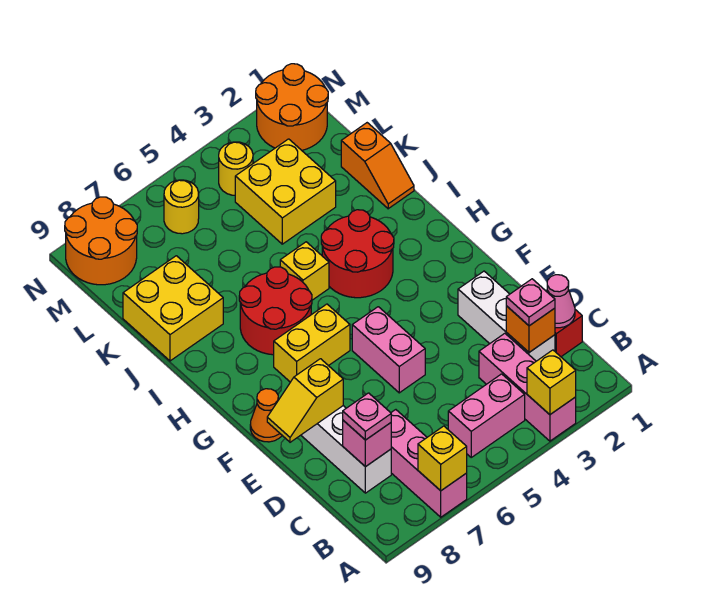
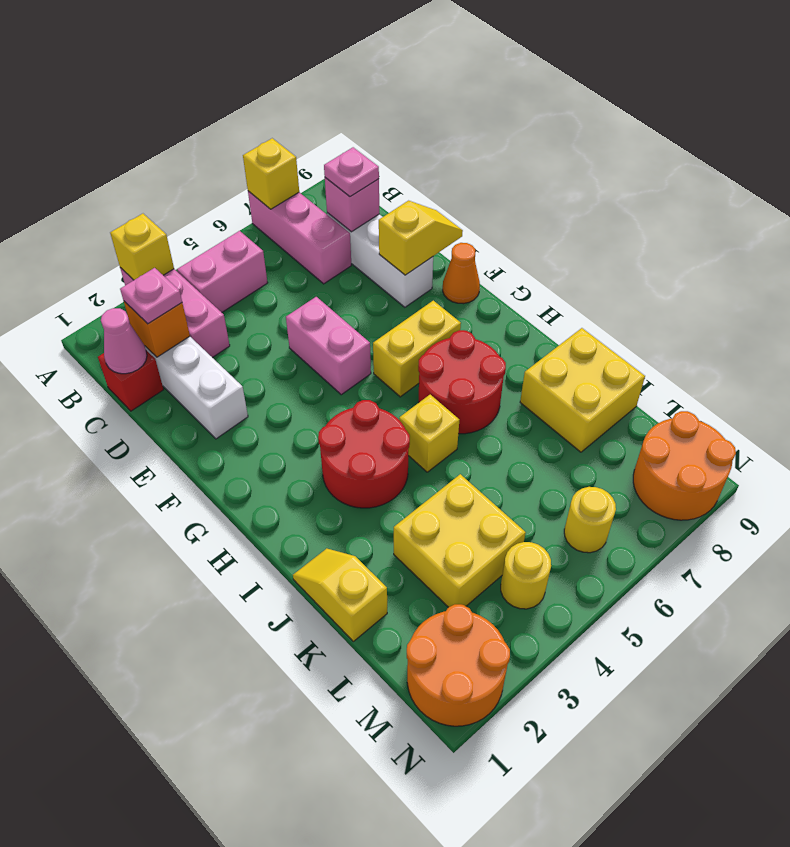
orange slope J1:K1 level 1 top K -> yellow slope J1:K1 level 1 top K

